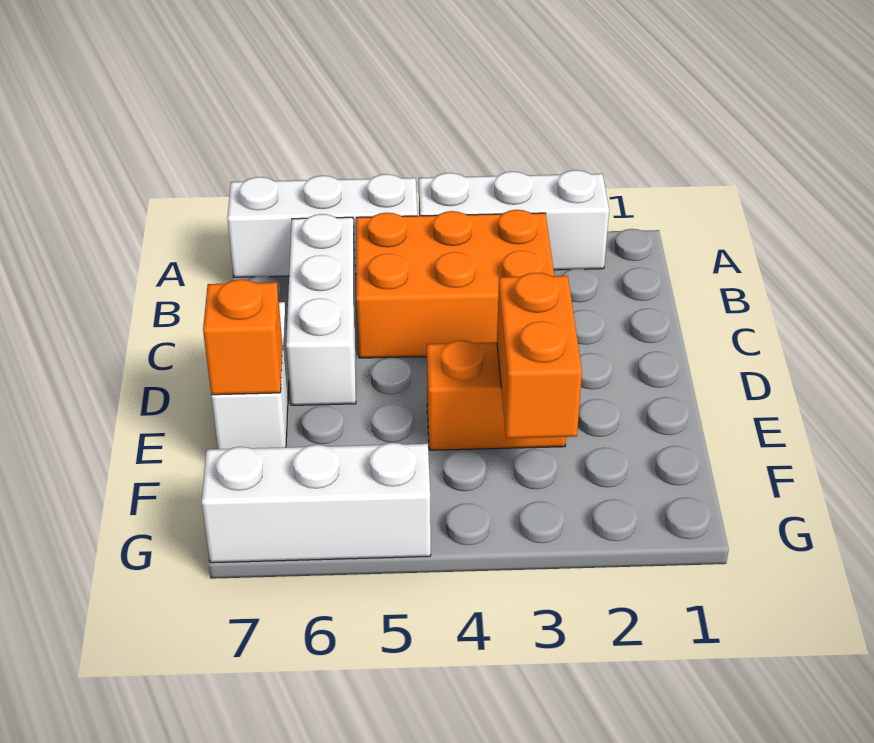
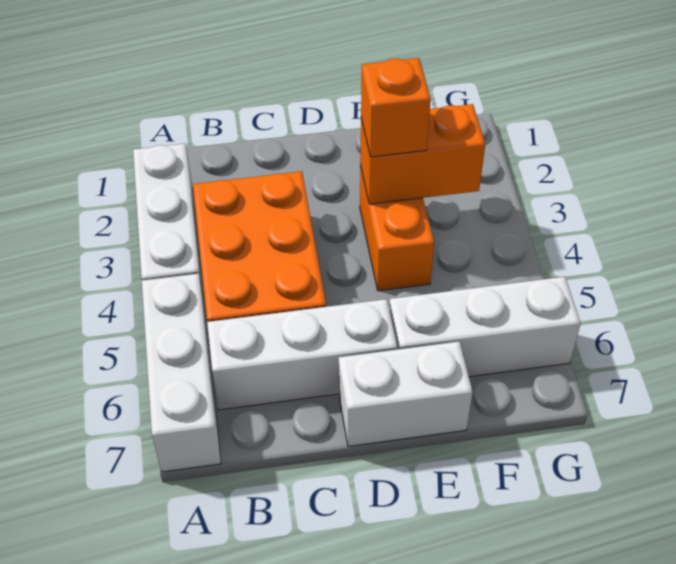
orange brick E7 level 2 -> orange brick E3 level 3
white brick G5:G7 level 1 -> white brick E6:G6 level 1

